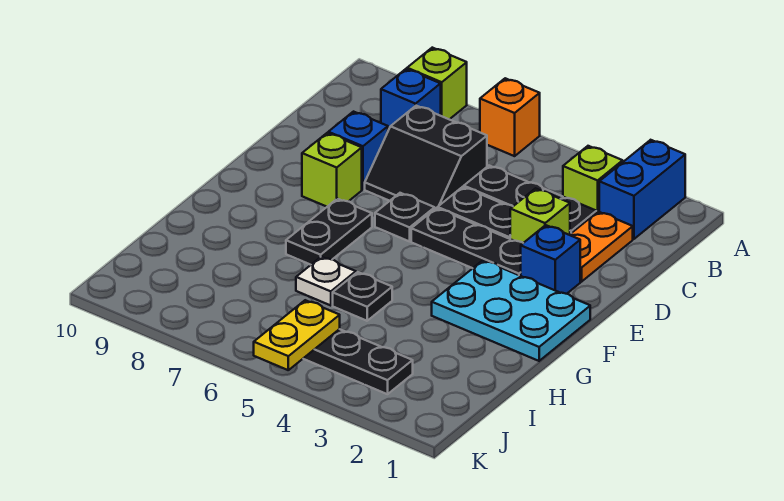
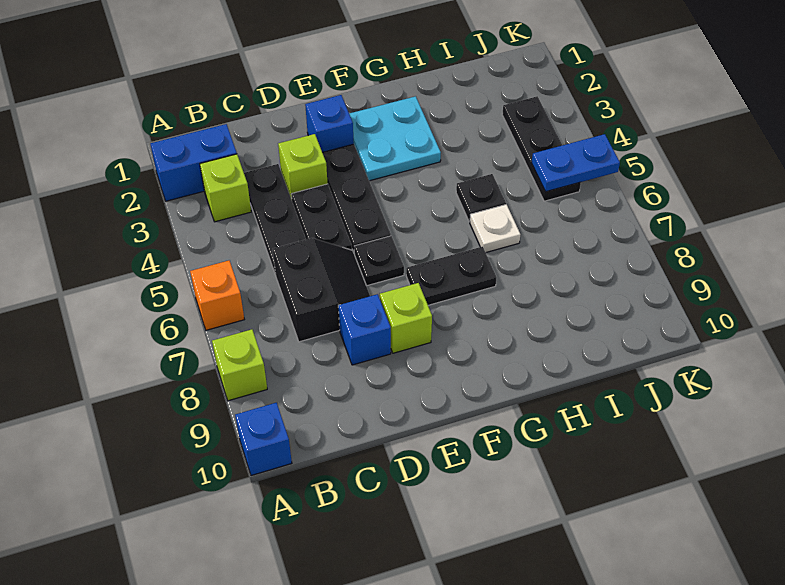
blue brick B8 level 1 -> blue brick A10 level 1
orange plate C2:D2 level 1 -> none
cyan plate F1:G3 level 1 -> cyan plate F2:G3 level 1
yellow plate J5:K5 level 2 -> blue plate J5:K5 level 2

